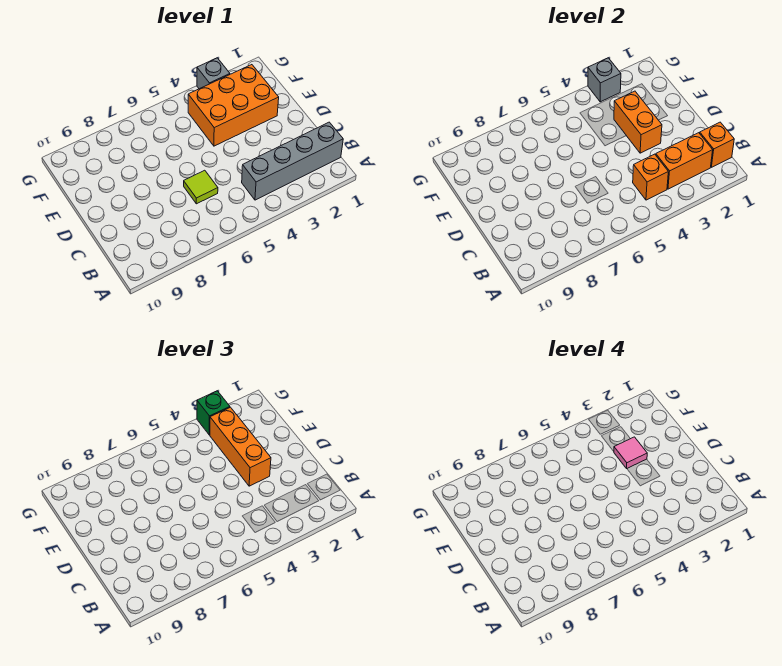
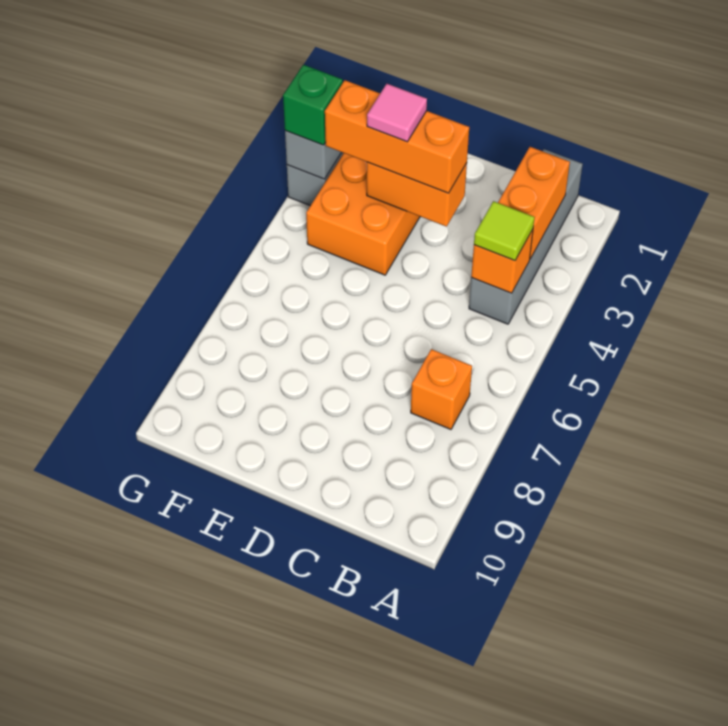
orange brick B1 level 2 -> orange brick B7 level 1
lime tile C6 level 1 -> lime tile B4 level 3

